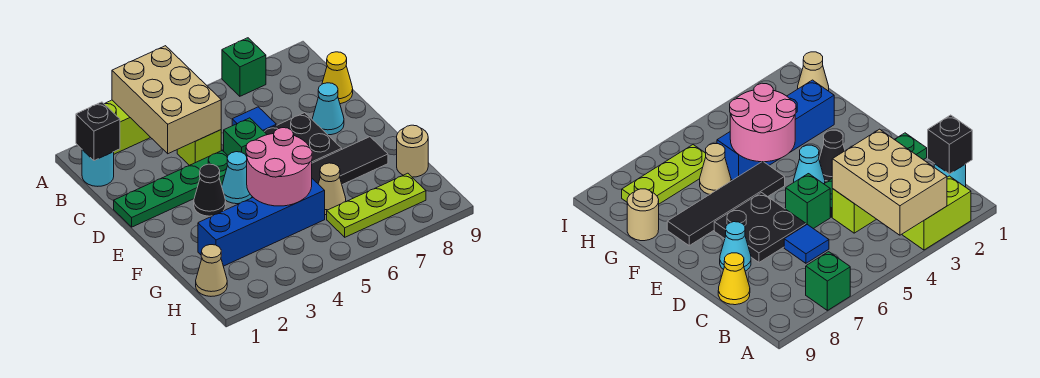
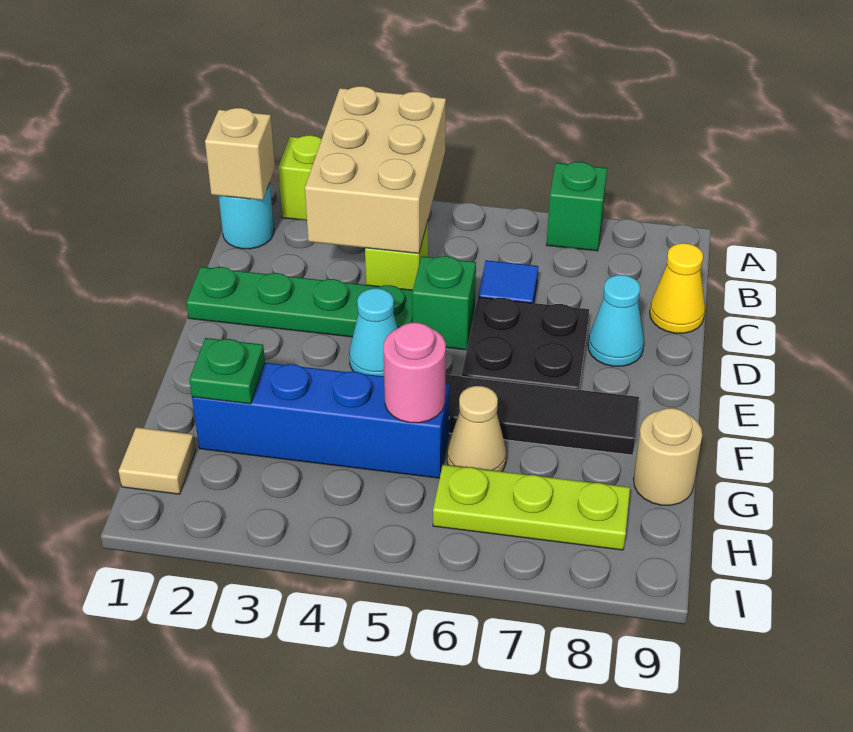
black brick B1 level 2 -> tan brick B1 level 2
black cone E3 level 1 -> none
pink round brick F4:G5 level 2 -> pink round brick G5 level 2
none -> green plate G2 level 2
tan cone H1 level 1 -> tan tile H1 level 1

